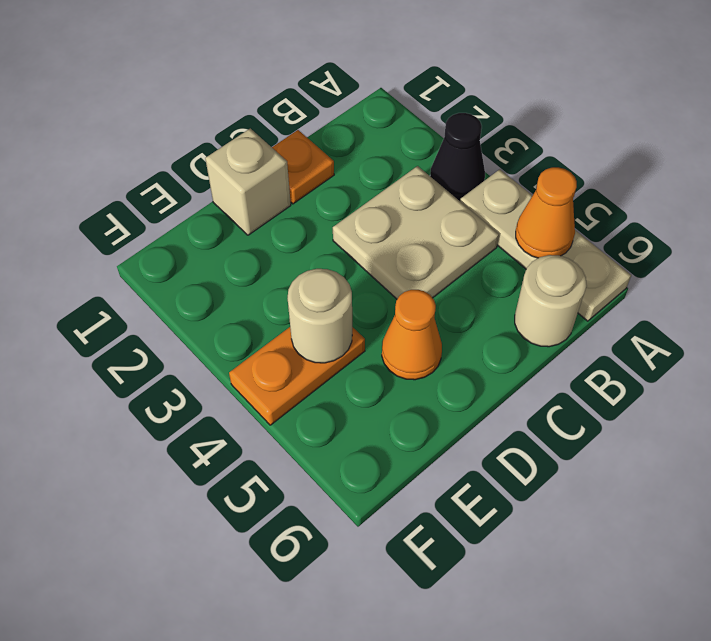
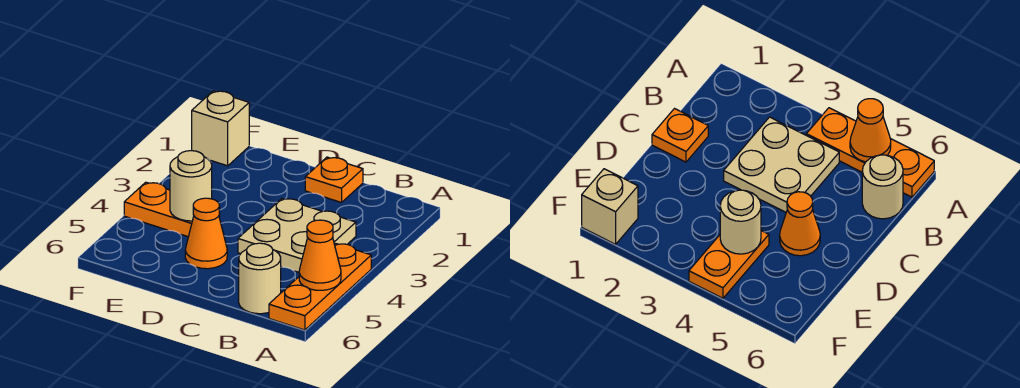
black cone A3 level 1 -> none
tan plate A4:A6 level 1 -> orange plate A4:A6 level 1
tan brick D1 level 1 -> tan brick F1 level 1

